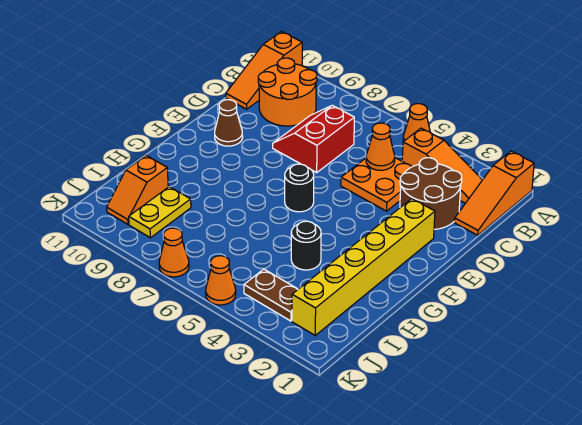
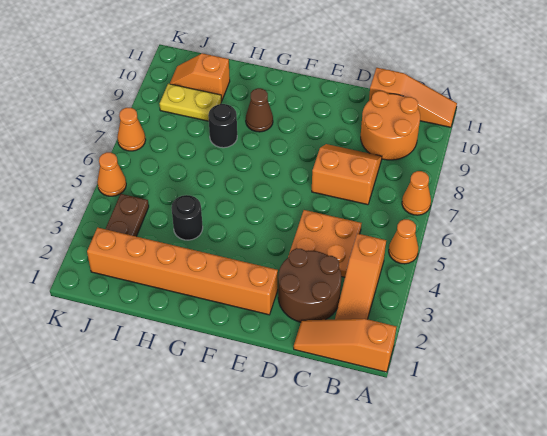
orange slope A11:C11 level 1 top A -> orange slope A11:C11 level 1 top C
orange cone C5 level 2 -> orange cone A7 level 1
red slope C7:D8 level 1 top 7 -> orange slope C7:D8 level 1 top 7
yellow brick E2:J2 level 1 -> orange brick E2:J2 level 1
brown cone E10 level 1 -> brown cone G9 level 1
black round brick F6 level 1 -> black round brick H8 level 1

